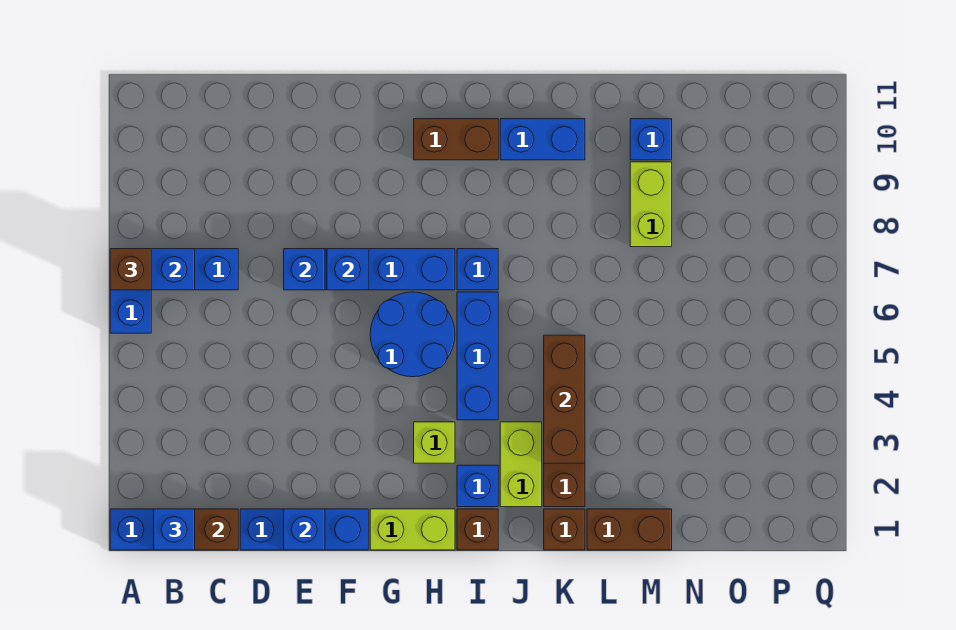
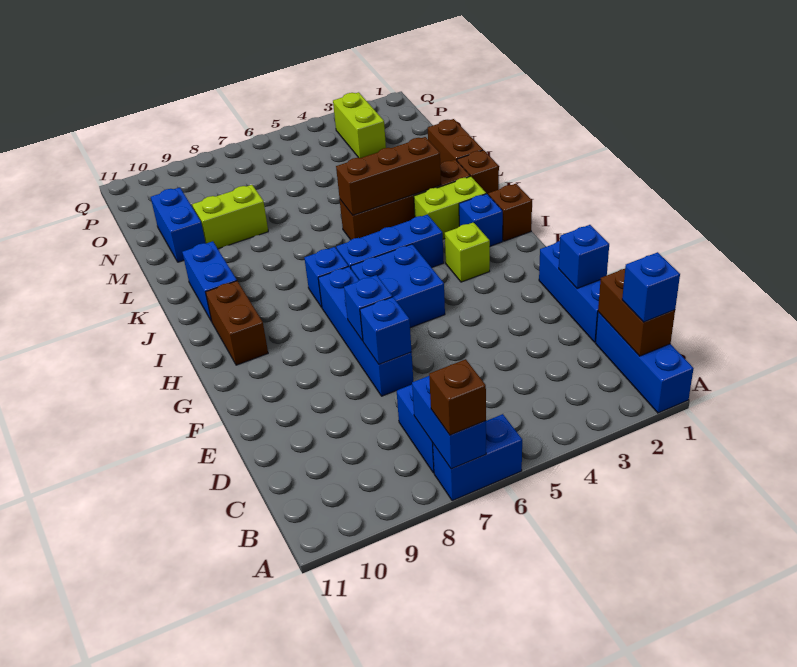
lime brick G1:H1 level 1 -> lime brick O3:P3 level 1
blue round brick G5:H6 level 1 -> blue brick G5:H6 level 1
blue brick M10 level 1 -> blue brick M10:N10 level 1

